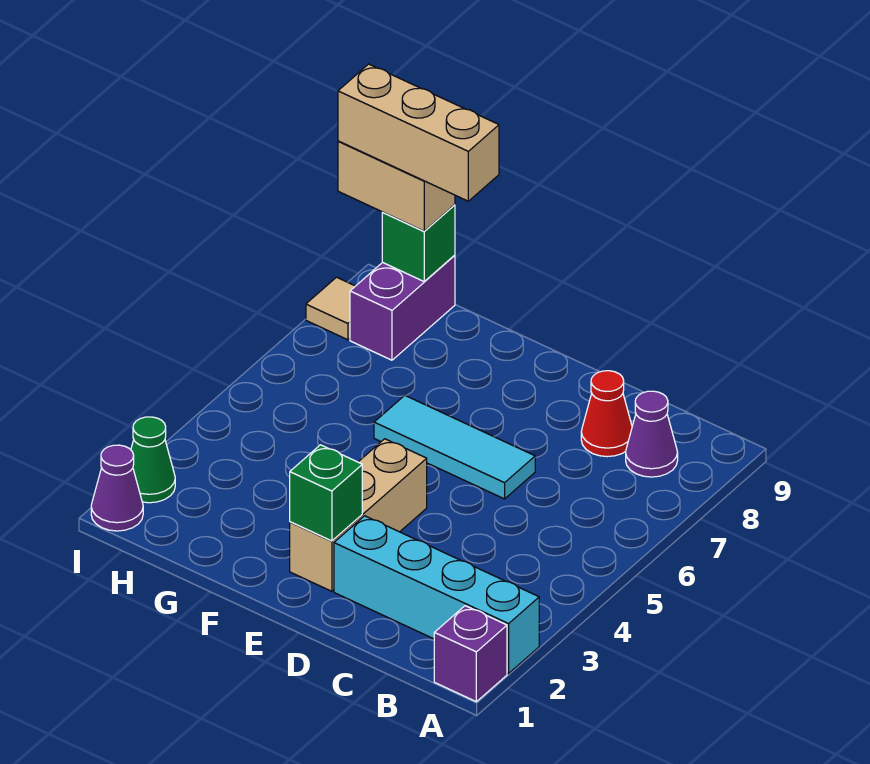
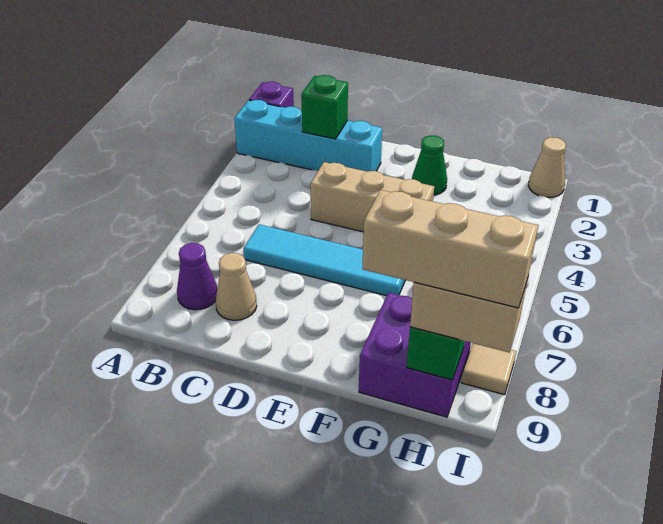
red cone C8 level 1 -> tan cone C8 level 1
cyan tile D6:F6 level 1 -> cyan tile C6:F6 level 1
tan brick E2:E4 level 1 -> tan brick D4:F4 level 1
green brick E2 level 2 -> green brick C2 level 2
purple brick H8:H9 level 1 -> purple brick G8:H9 level 1
purple cone I1 level 1 -> tan cone I1 level 1
green cone I2 level 1 -> green cone F2 level 1

